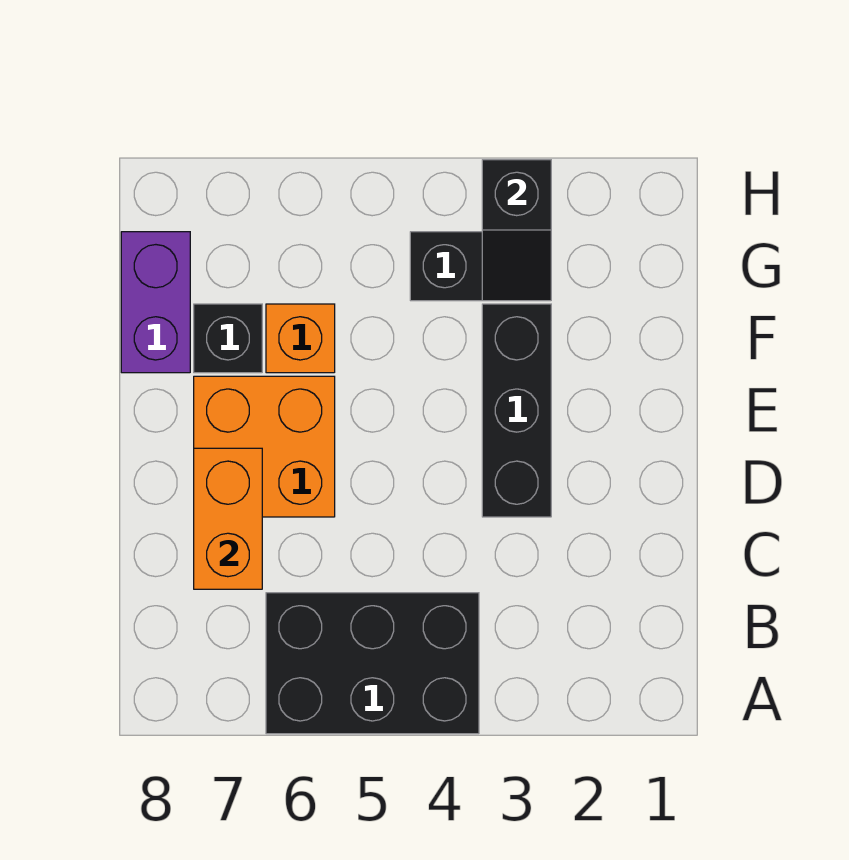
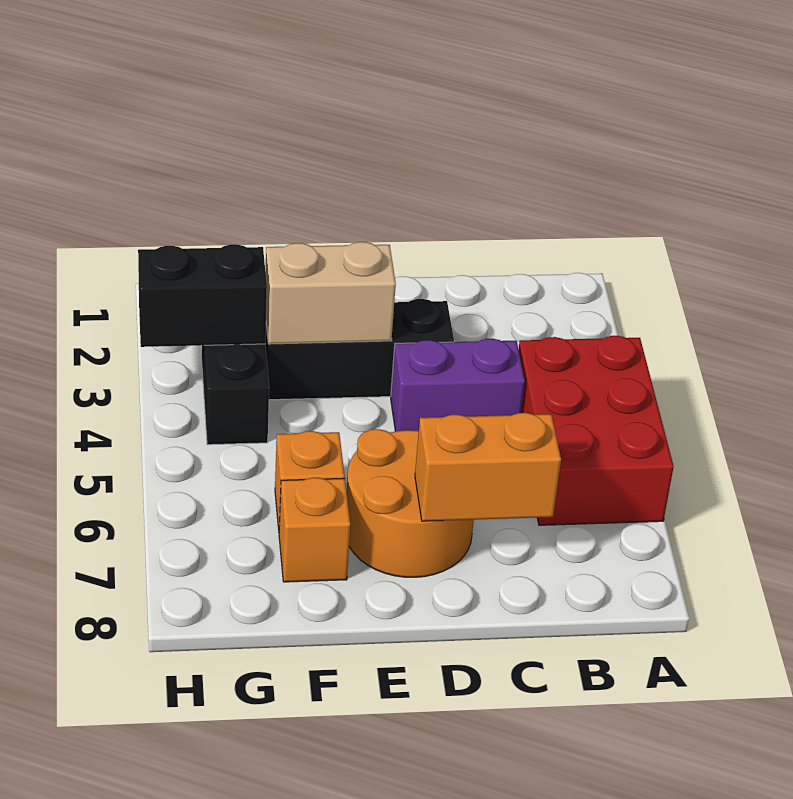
black brick A4:B6 level 1 -> red brick A4:B6 level 1
orange brick D6:E7 level 1 -> orange round brick D6:E7 level 1
none -> tan brick E3:F3 level 2
black brick F7 level 1 -> orange brick F7 level 1
purple brick F8:G8 level 1 -> purple brick C4:D4 level 1
black slope G3:H3 level 2 top H -> black brick G3:H3 level 2

